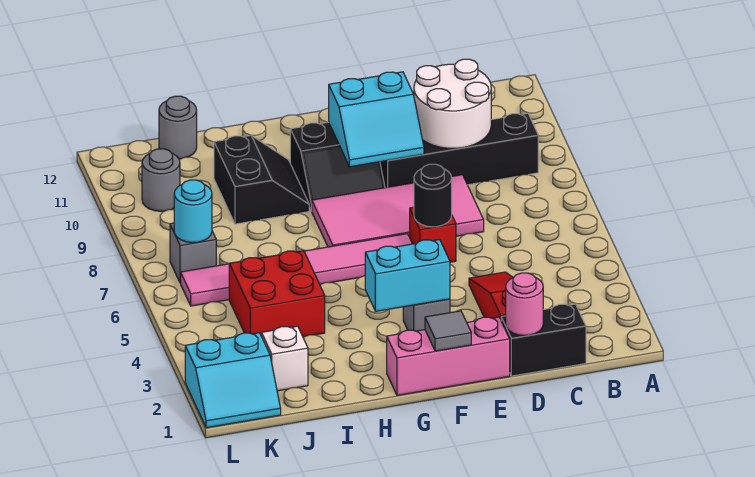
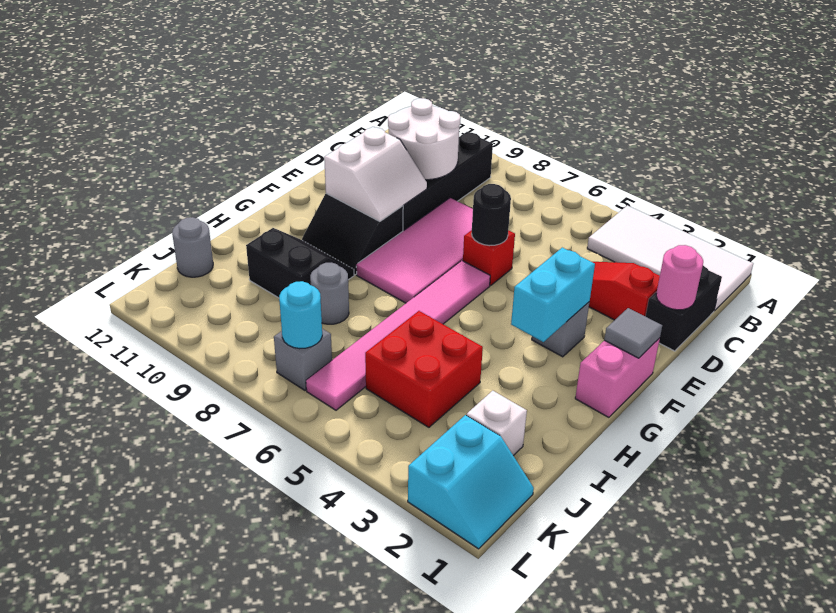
none -> white tile A1:B4 level 1
pink brick E1:G1 level 1 -> pink brick F1:G1 level 1
cyan slope E9:F10 level 2 top 10 -> white slope E9:F10 level 2 top 10
black slope F9:G10 level 1 top 10 -> black slope F9:G10 level 1 top F
grey round brick K10 level 1 -> grey round brick I8 level 1

